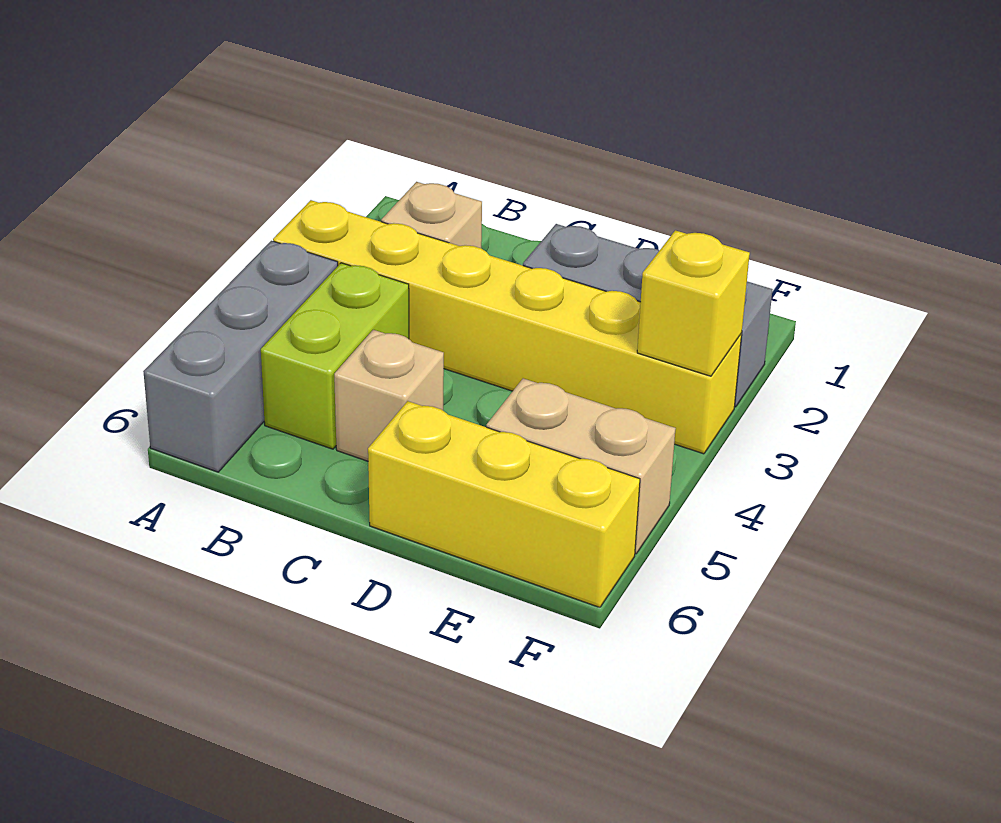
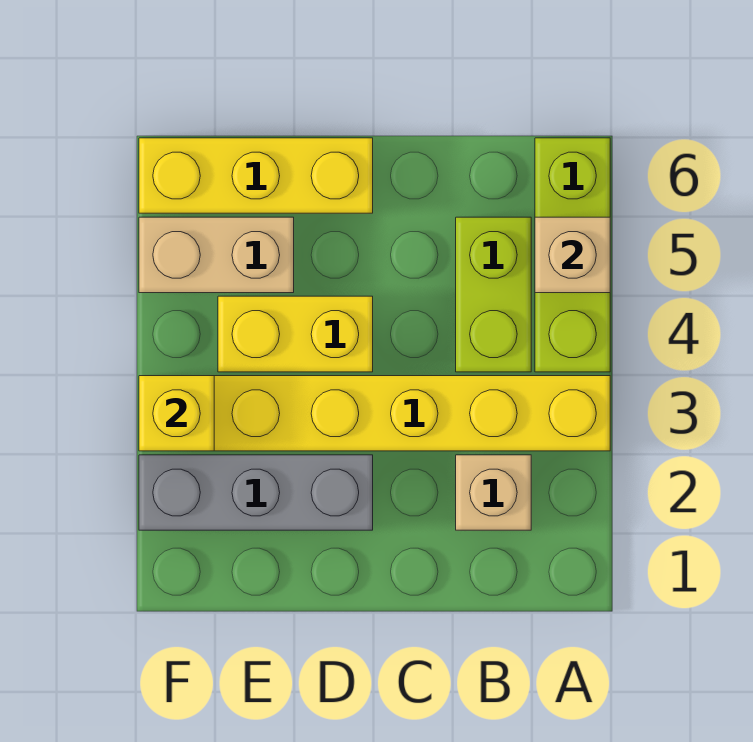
grey brick A4:A6 level 1 -> lime brick A4:A6 level 1
tan brick C5 level 1 -> tan brick A5 level 2
none -> yellow brick D4:E4 level 1

